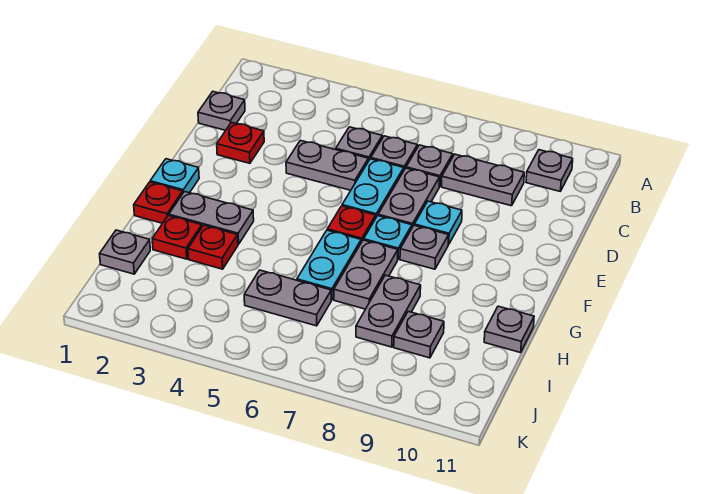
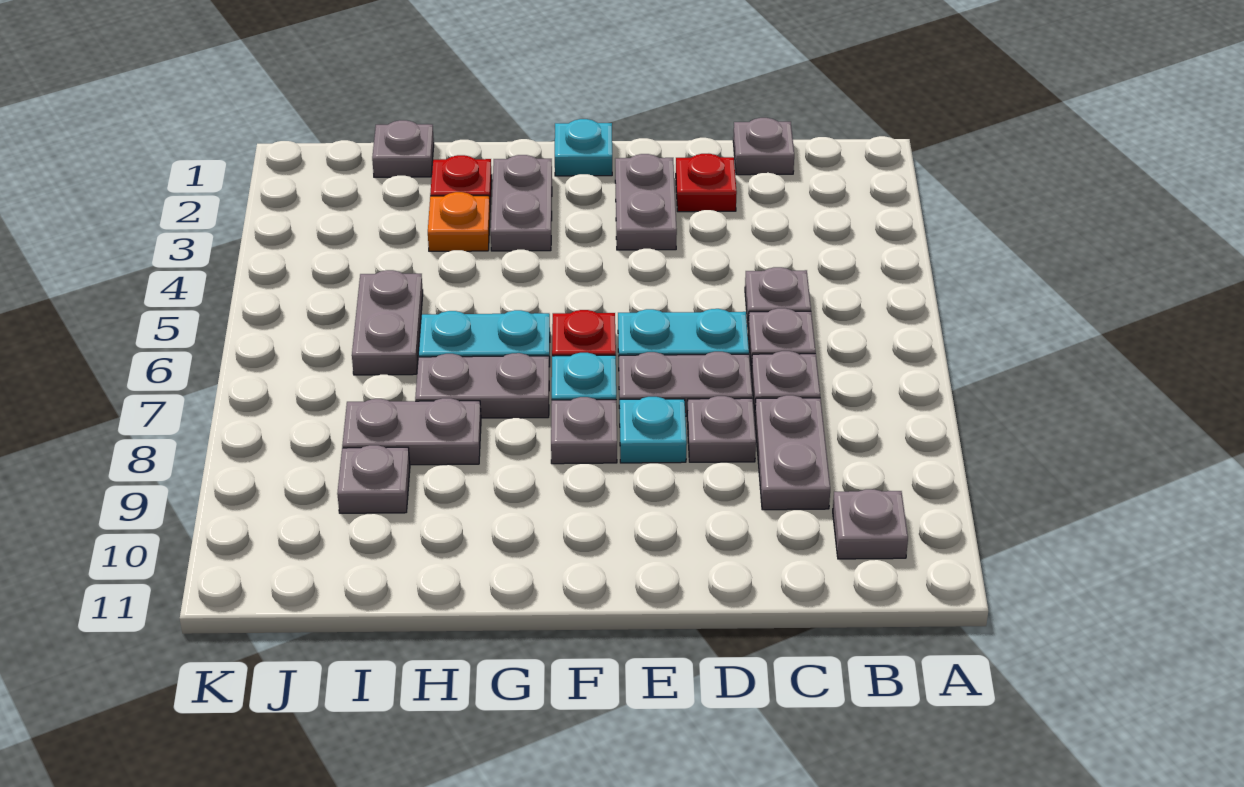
grey plate D4:D5 level 1 -> grey plate E2:E3 level 1
red plate G1 level 1 -> none
red plate H3 level 1 -> orange plate H3 level 1
grey plate H11 level 1 -> grey plate D8 level 1

